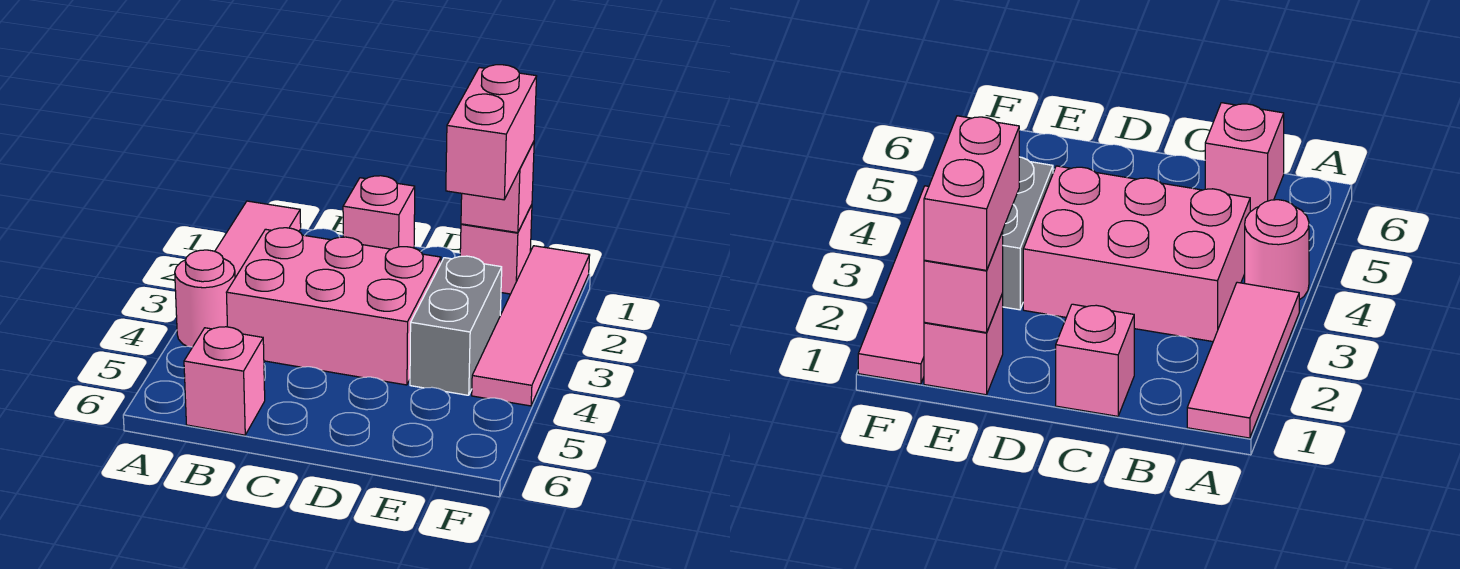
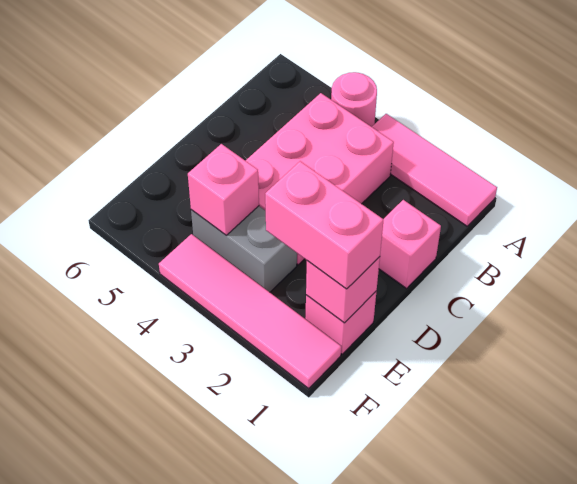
pink brick B6 level 1 -> pink brick E4 level 2

